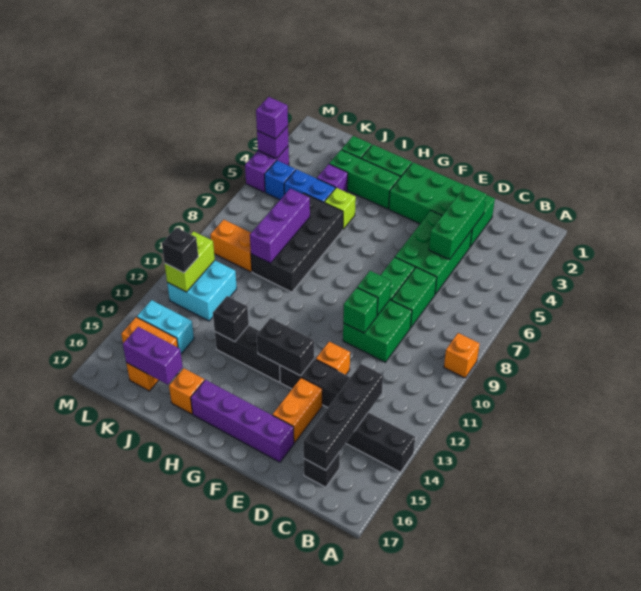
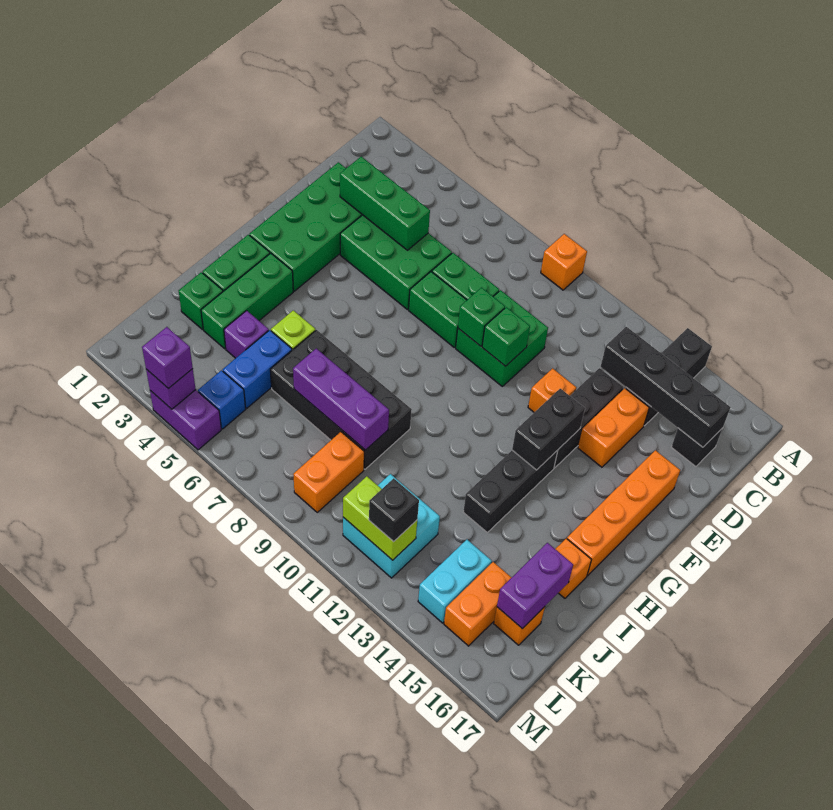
orange brick E14:E15 level 1 -> orange brick D14:E14 level 1
purple brick E16:H16 level 1 -> orange brick E16:H16 level 1
black brick I13 level 2 -> none

